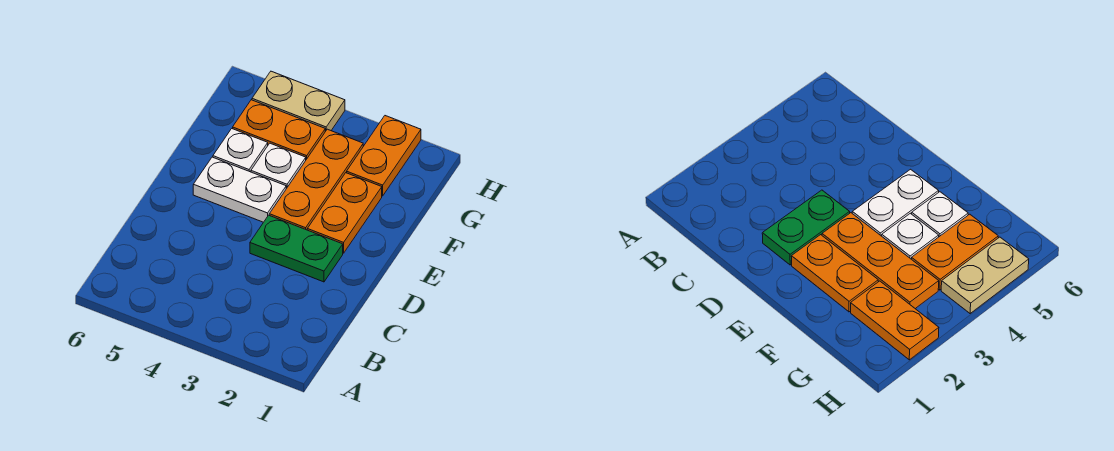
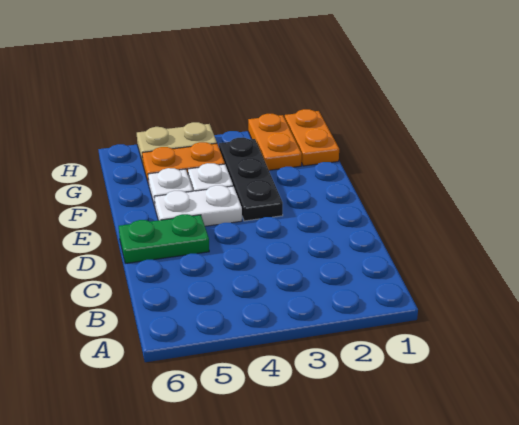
green plate D2:D3 level 1 -> green plate D5:D6 level 1
orange plate E2:F2 level 1 -> orange plate G1:H1 level 1
orange plate E3:G3 level 1 -> black plate E3:G3 level 1

